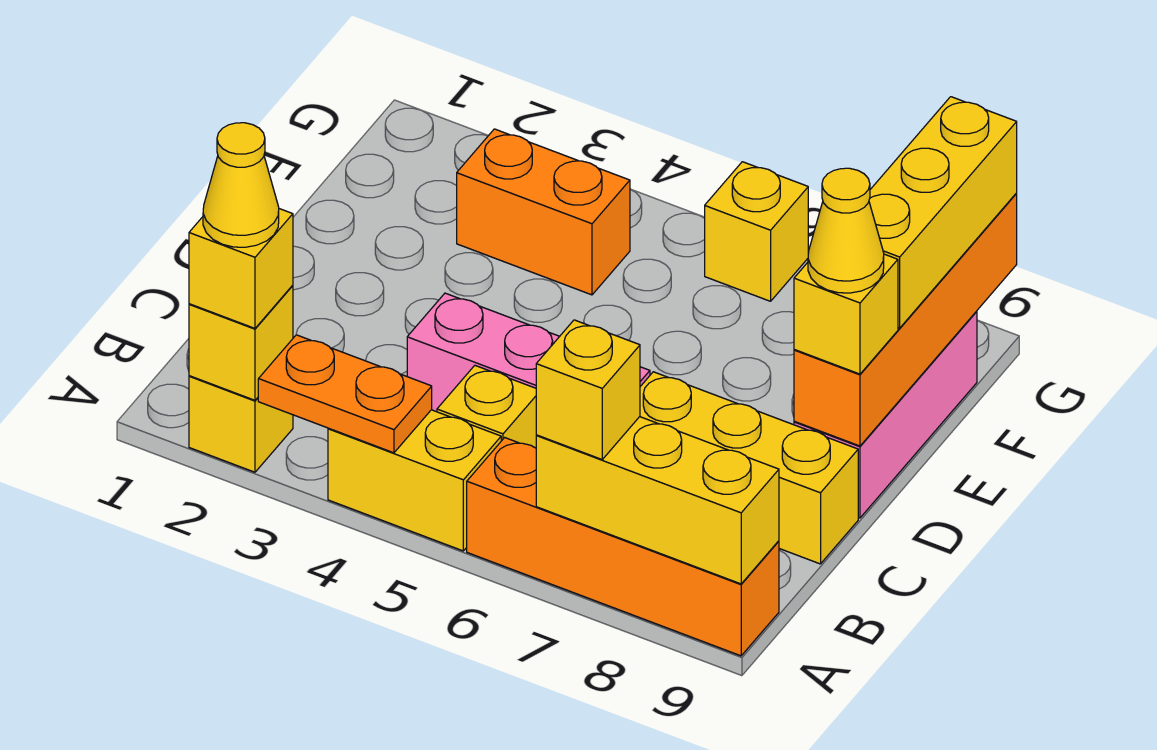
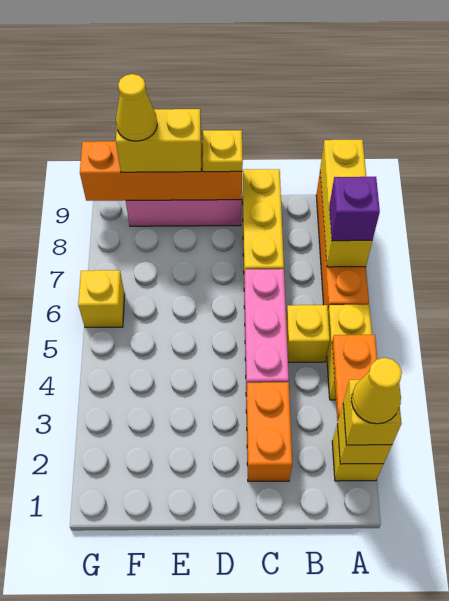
yellow brick A7 level 3 -> purple brick A7 level 3
yellow brick D9 level 3 -> yellow plate D9 level 3
yellow cone D9 level 4 -> yellow cone F9 level 4
yellow brick E9:G9 level 3 -> yellow brick E9:F9 level 3
orange brick F3:F4 level 1 -> orange brick C2:C3 level 1

